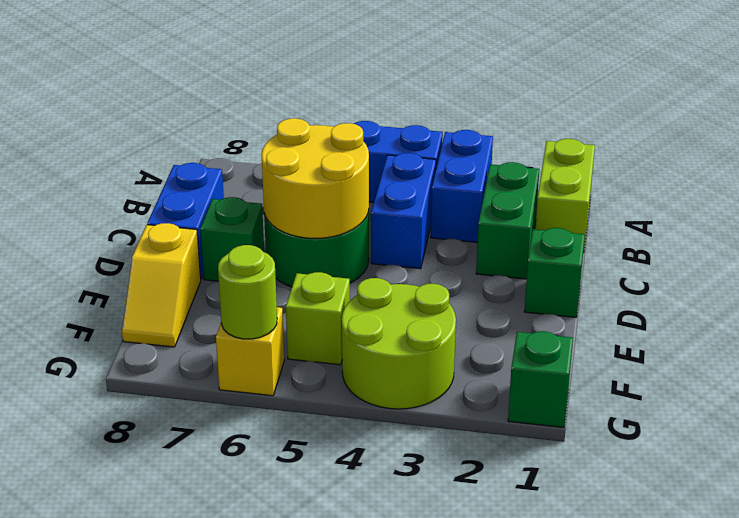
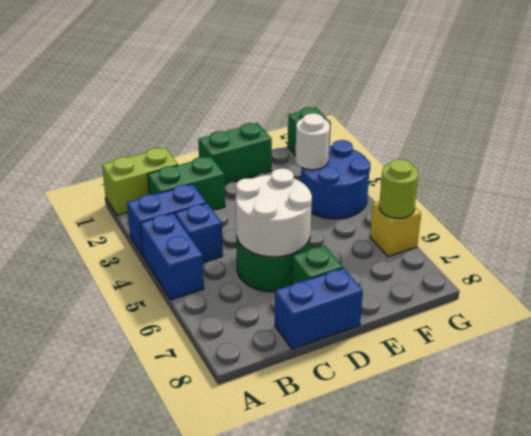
blue brick B4:C4 level 1 -> blue brick B4 level 1
yellow round brick C5:D6 level 2 -> white round brick C5:D6 level 2
green brick D1 level 1 -> green brick D1:E1 level 1
yellow slope E8:F8 level 1 top E -> none
lime round brick F3:G4 level 1 -> blue round brick F3:G4 level 1
none -> white round brick F3 level 2
lime brick F5 level 1 -> none

